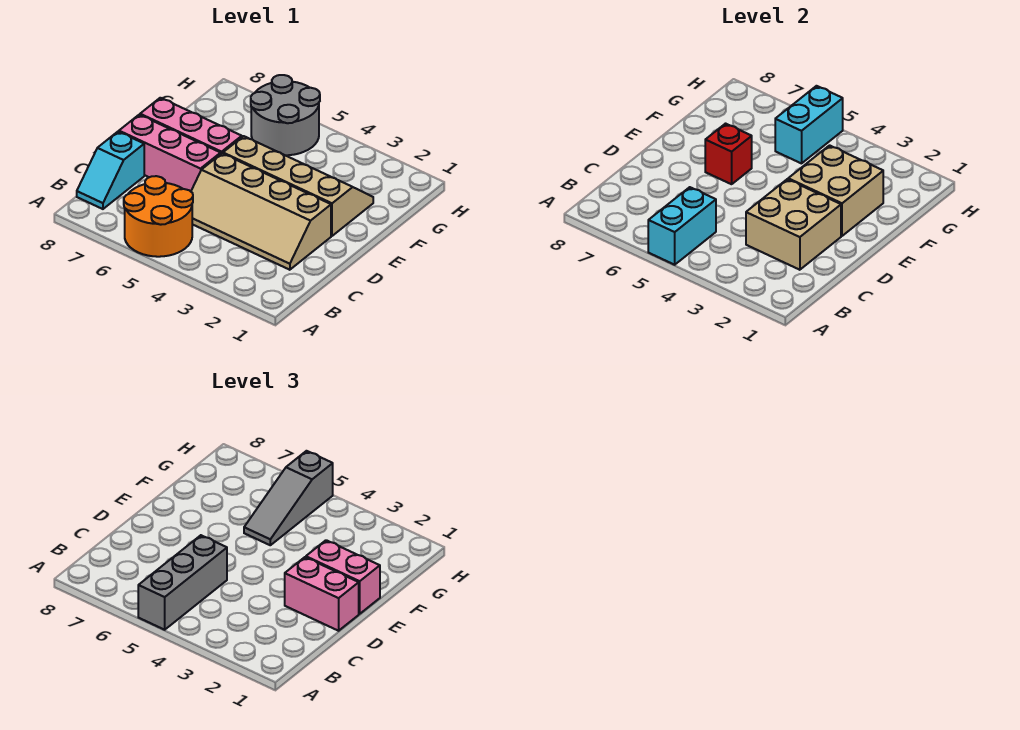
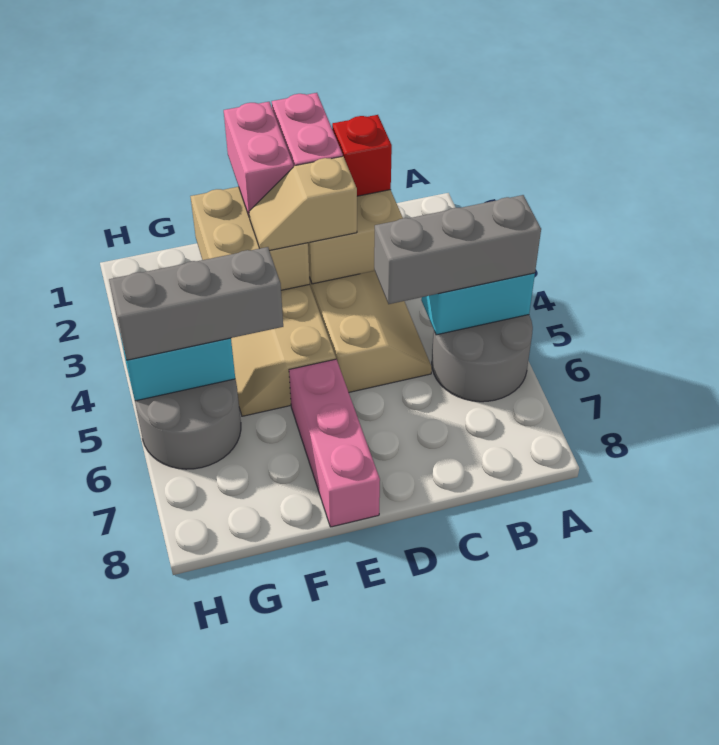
orange round brick A5:B6 level 1 -> grey round brick A5:B6 level 1
cyan slope B8:C8 level 1 top C -> none
none -> tan slope D3:E3 level 3 top D
pink brick D6:D8 level 1 -> none
red brick E6 level 2 -> red brick C2 level 3
grey slope F5:H5 level 3 top H -> grey brick F5:H5 level 3

